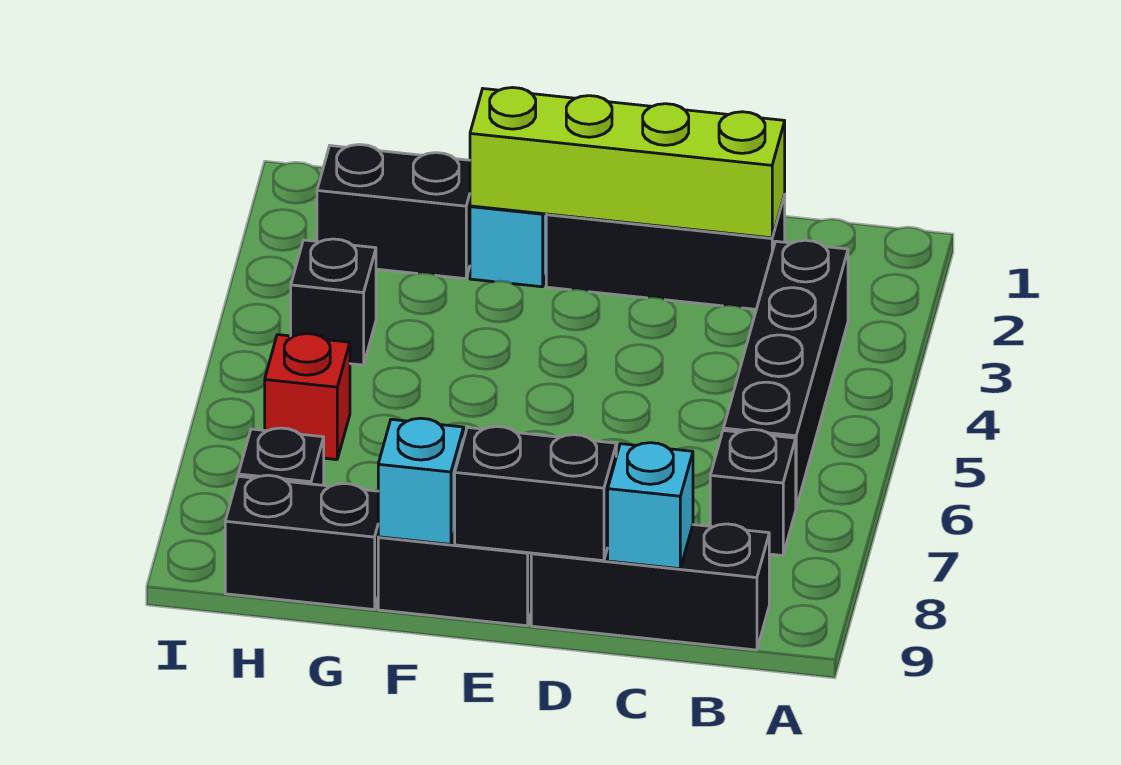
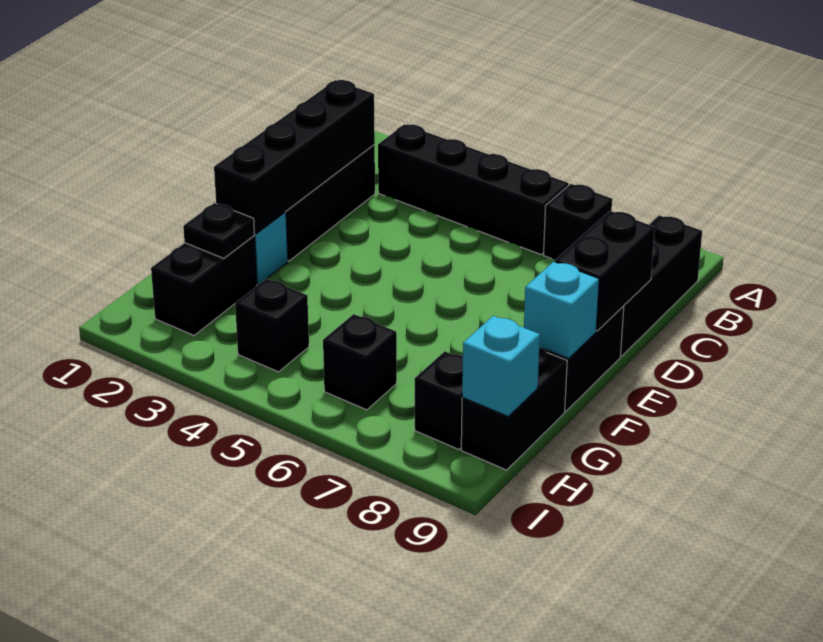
lime brick C2:F2 level 2 -> black brick C2:F2 level 2
cyan brick C9 level 2 -> cyan brick H9 level 2
none -> black plate G2 level 2
red brick H6 level 1 -> black brick H6 level 1

